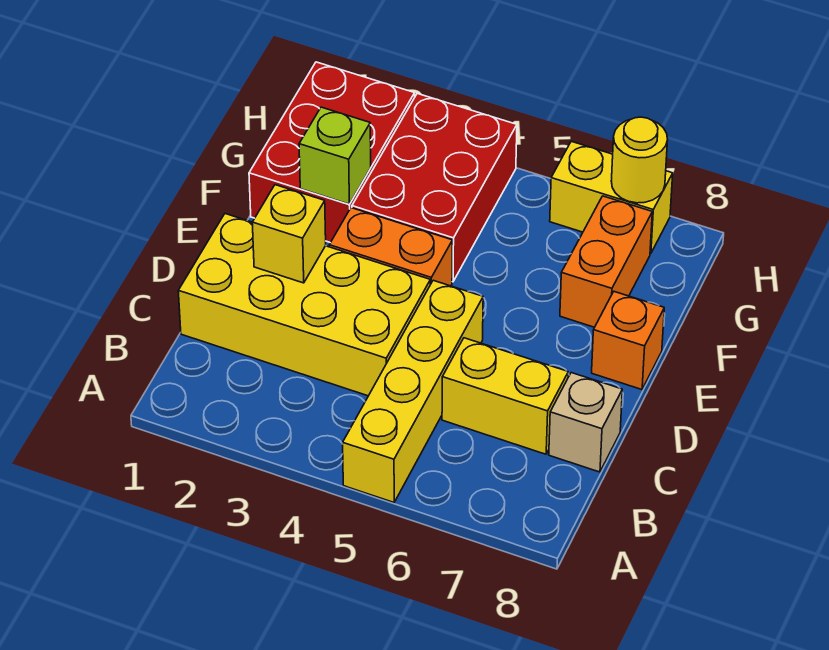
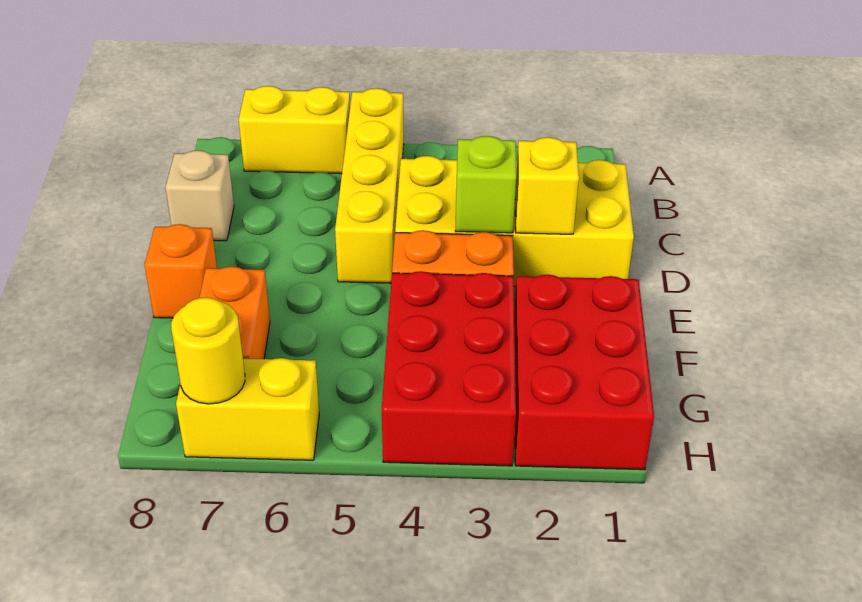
yellow brick C6:C7 level 1 -> yellow brick A6:A7 level 1
lime brick F2 level 2 -> lime brick D3 level 2

